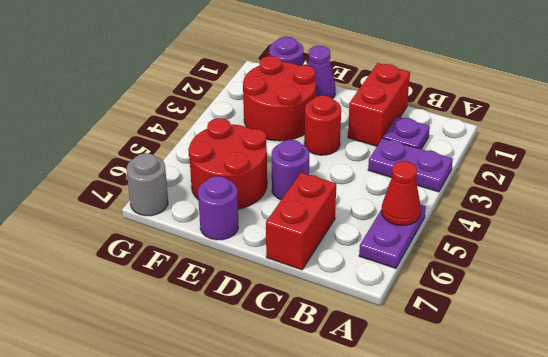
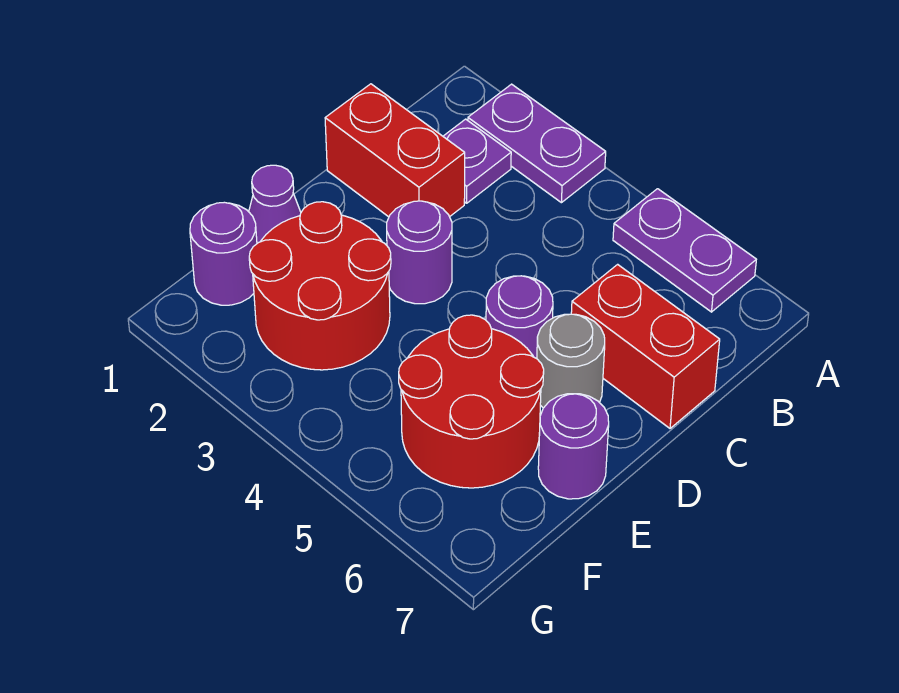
purple plate A3:B3 level 1 -> purple plate A2:A3 level 1
red cone A5 level 2 -> none
red round brick D3 level 1 -> purple round brick D3 level 1
grey round brick G7 level 1 -> grey round brick D6 level 1

